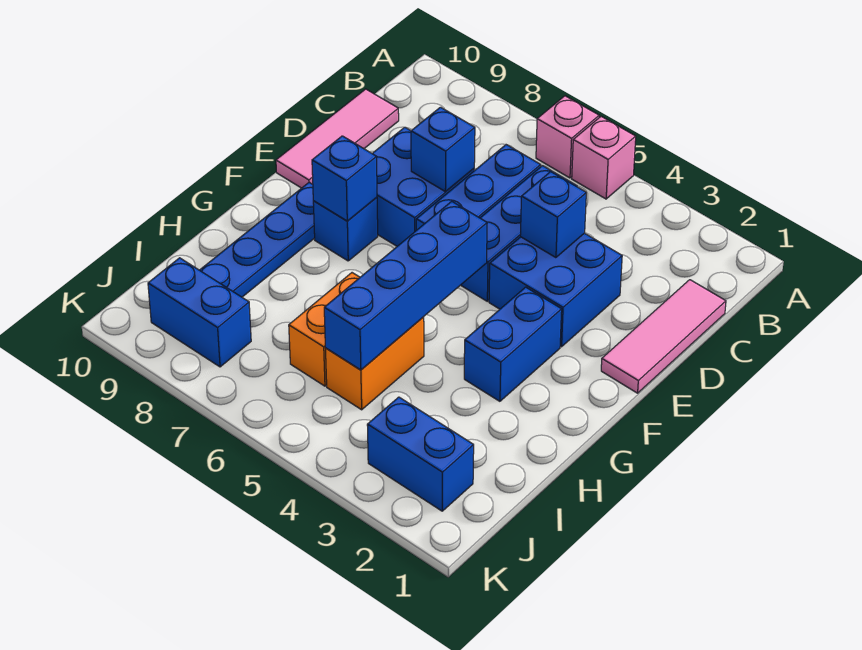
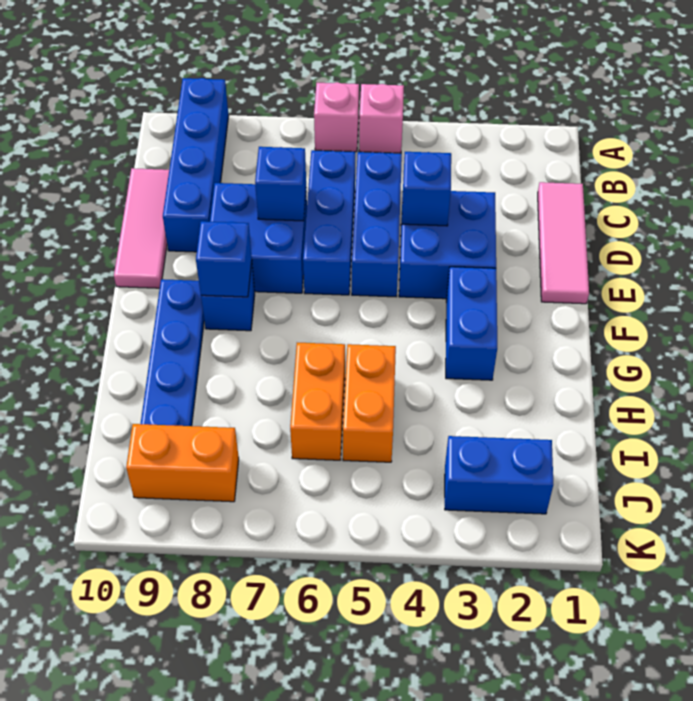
blue brick F5:I5 level 2 -> blue brick A9:D9 level 1
blue brick J8:J9 level 1 -> orange brick J8:J9 level 1

